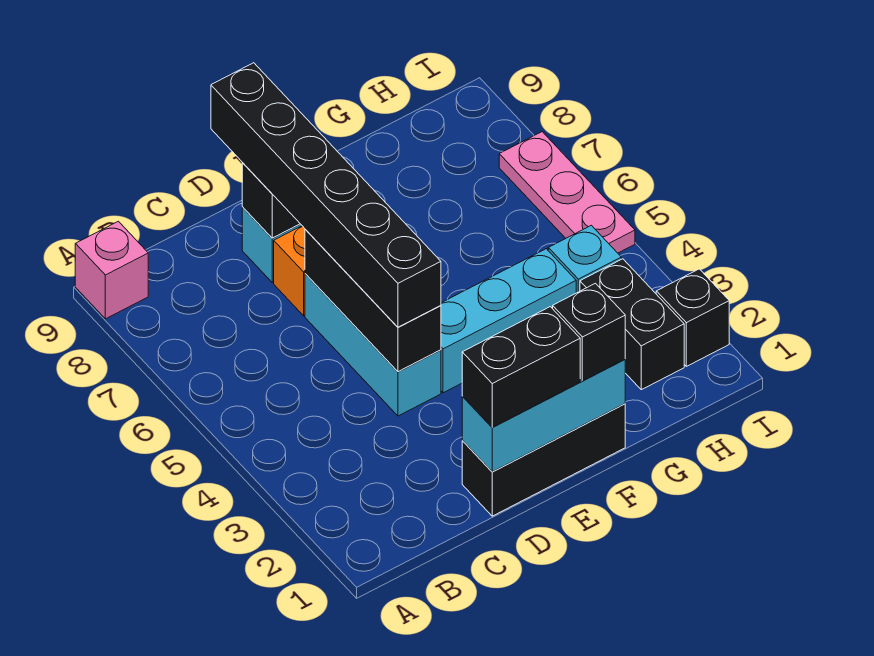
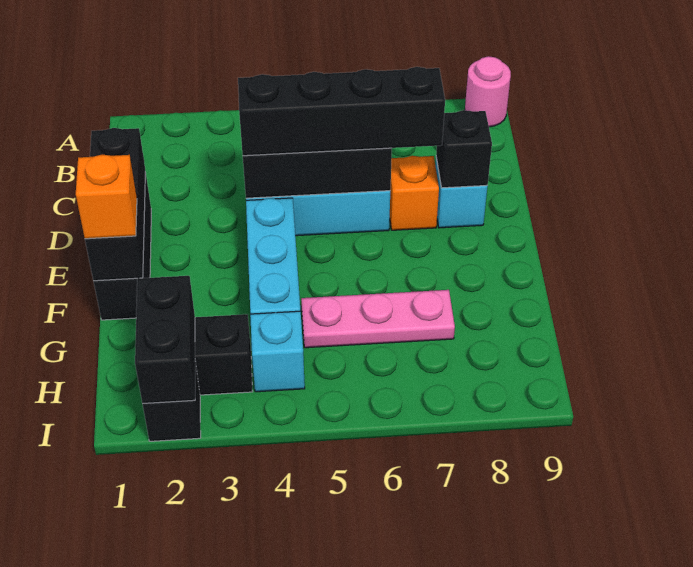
pink brick A9 level 1 -> pink round brick A9 level 1
cyan brick D1:F1 level 2 -> black brick D1:F1 level 2
black brick D1:E1 level 3 -> black brick H2:I2 level 2
black brick D4:D9 level 3 -> black brick D4:D7 level 3
black brick F1 level 3 -> orange brick F1 level 3
pink plate I5:I7 level 1 -> pink plate G5:G7 level 1

